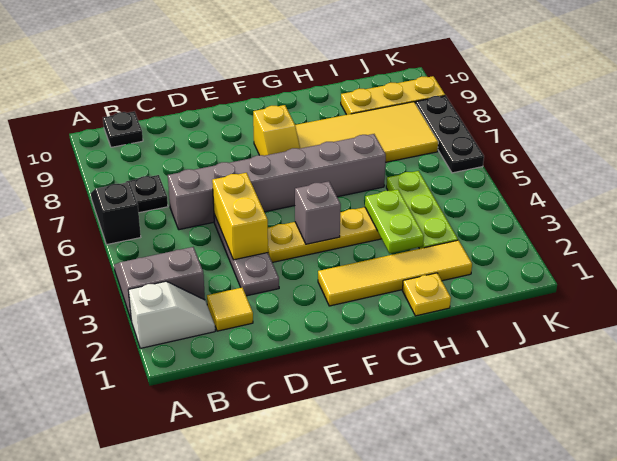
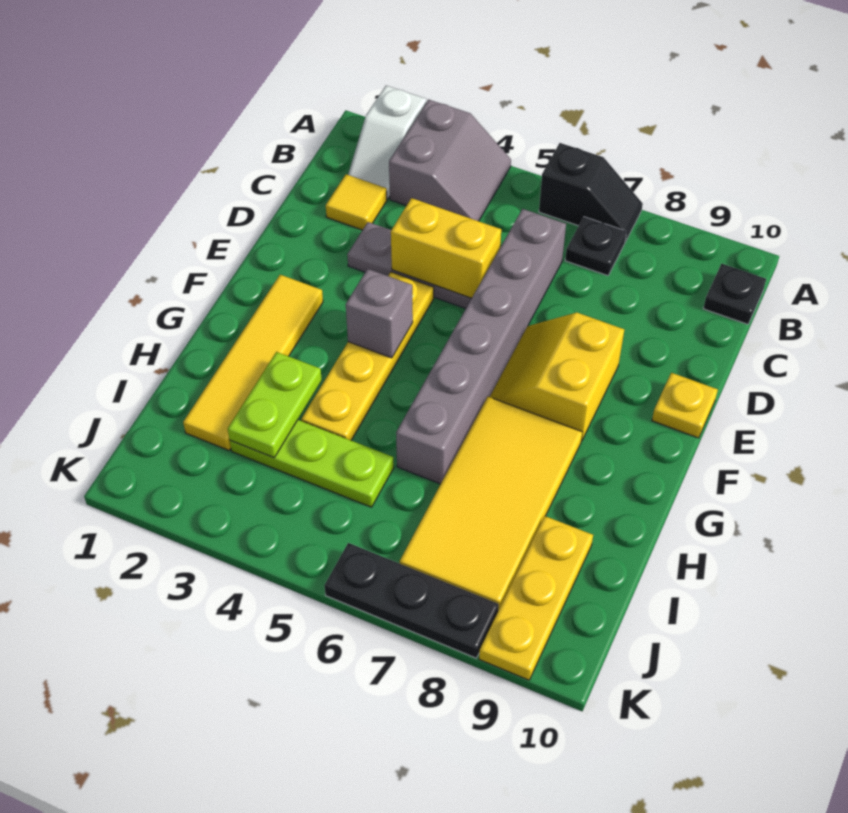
yellow slope F7:F8 level 1 top 8 -> yellow slope E7:F8 level 1 top 8
yellow plate H1 level 1 -> yellow plate E10 level 1
lime plate H3:H4 level 2 -> lime plate H3:I3 level 2

